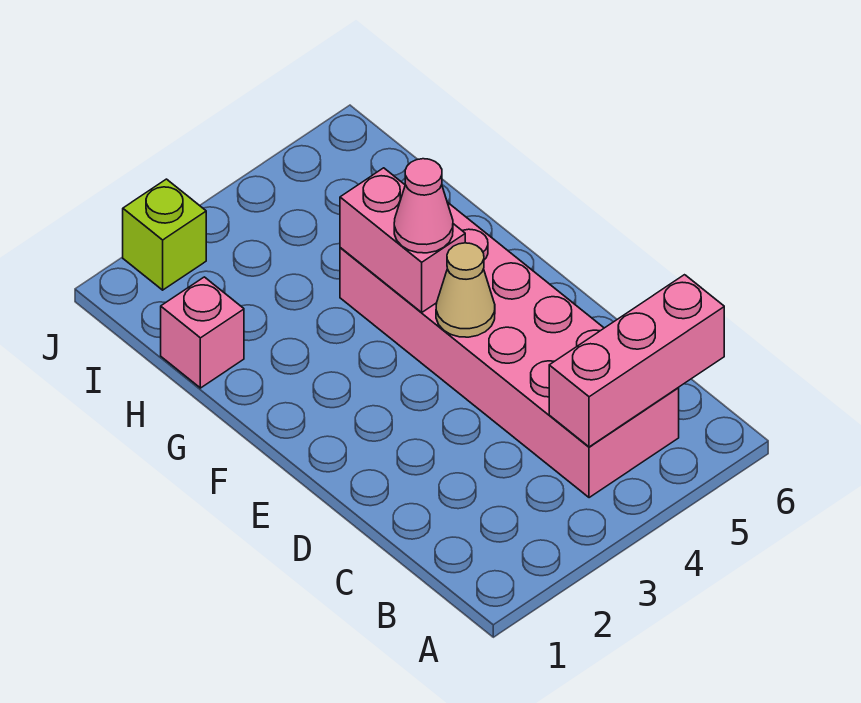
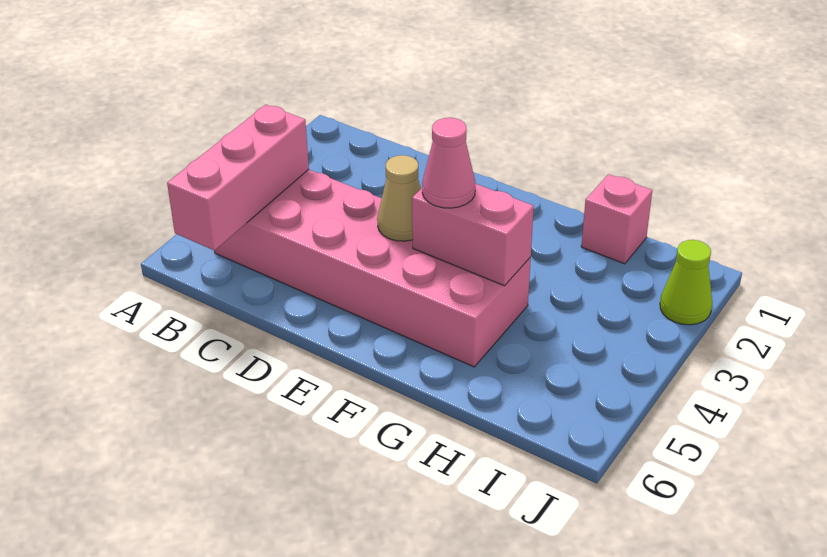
lime brick J2 level 1 -> lime cone J2 level 1

